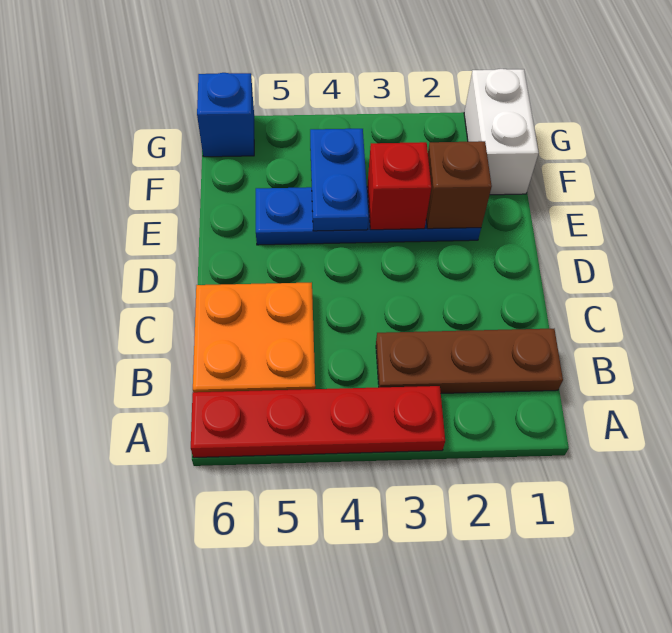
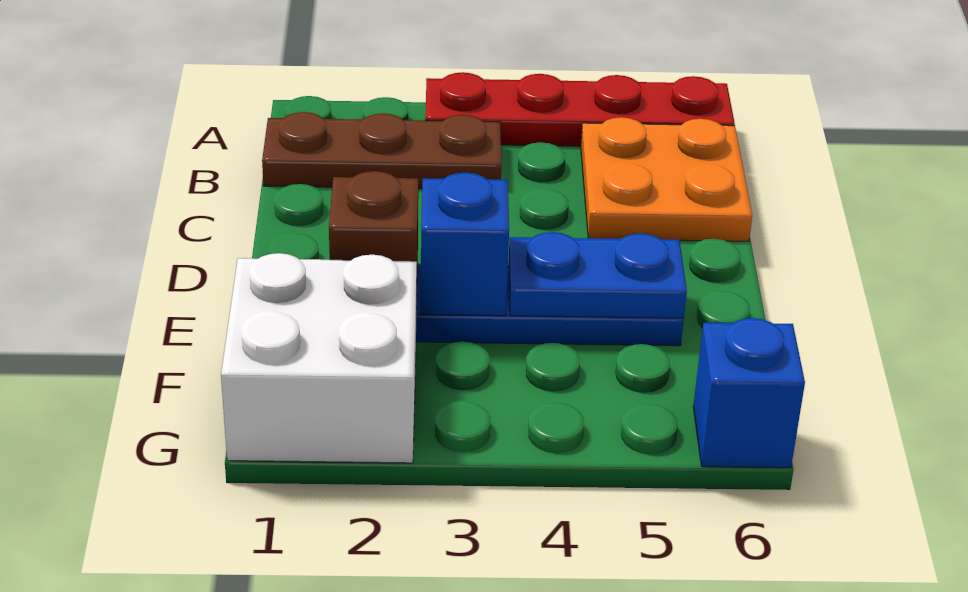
red brick E3 level 2 -> blue brick E3 level 2
blue plate E4:F4 level 2 -> blue plate E4:E5 level 2
white brick F1:G1 level 1 -> white brick F1:G2 level 1

